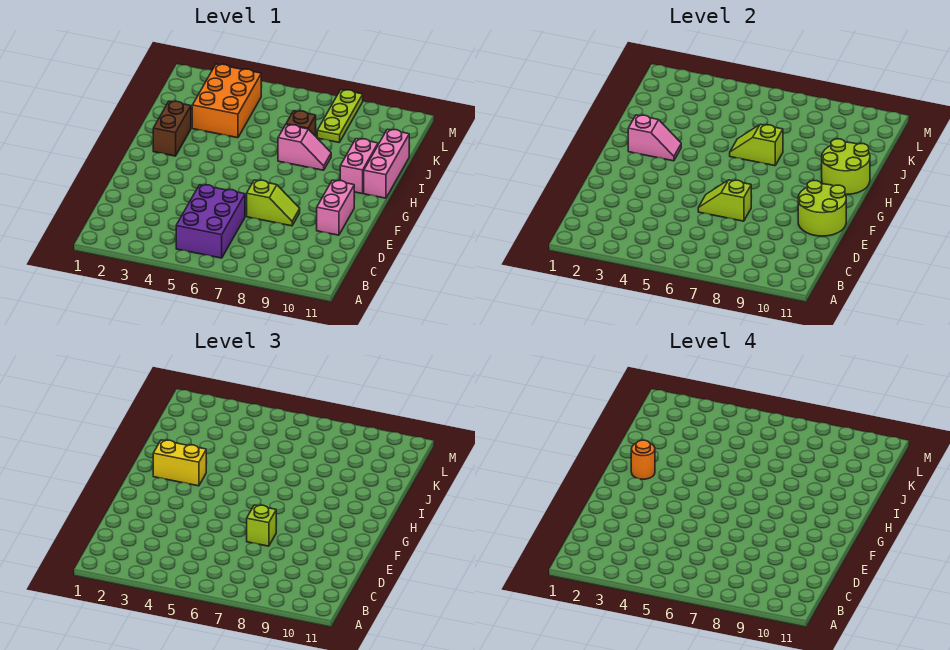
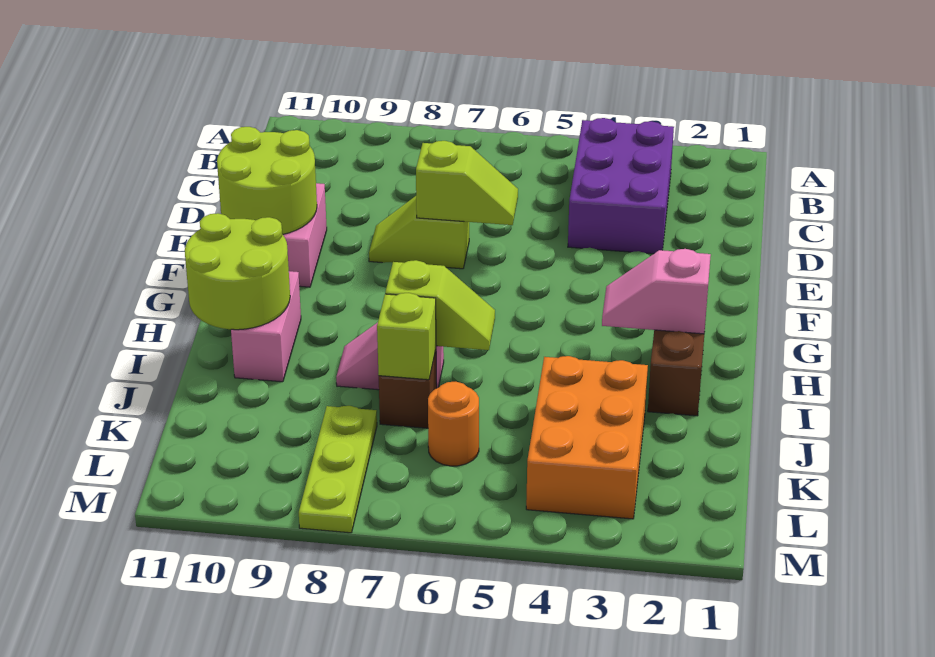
purple brick B5:D6 level 1 -> purple brick B3:D4 level 1
lime brick E7 level 3 -> lime brick J7 level 2
yellow brick H2:H3 level 3 -> none
orange round brick H2 level 4 -> orange round brick K6 level 1
pink brick H11:J11 level 1 -> none

